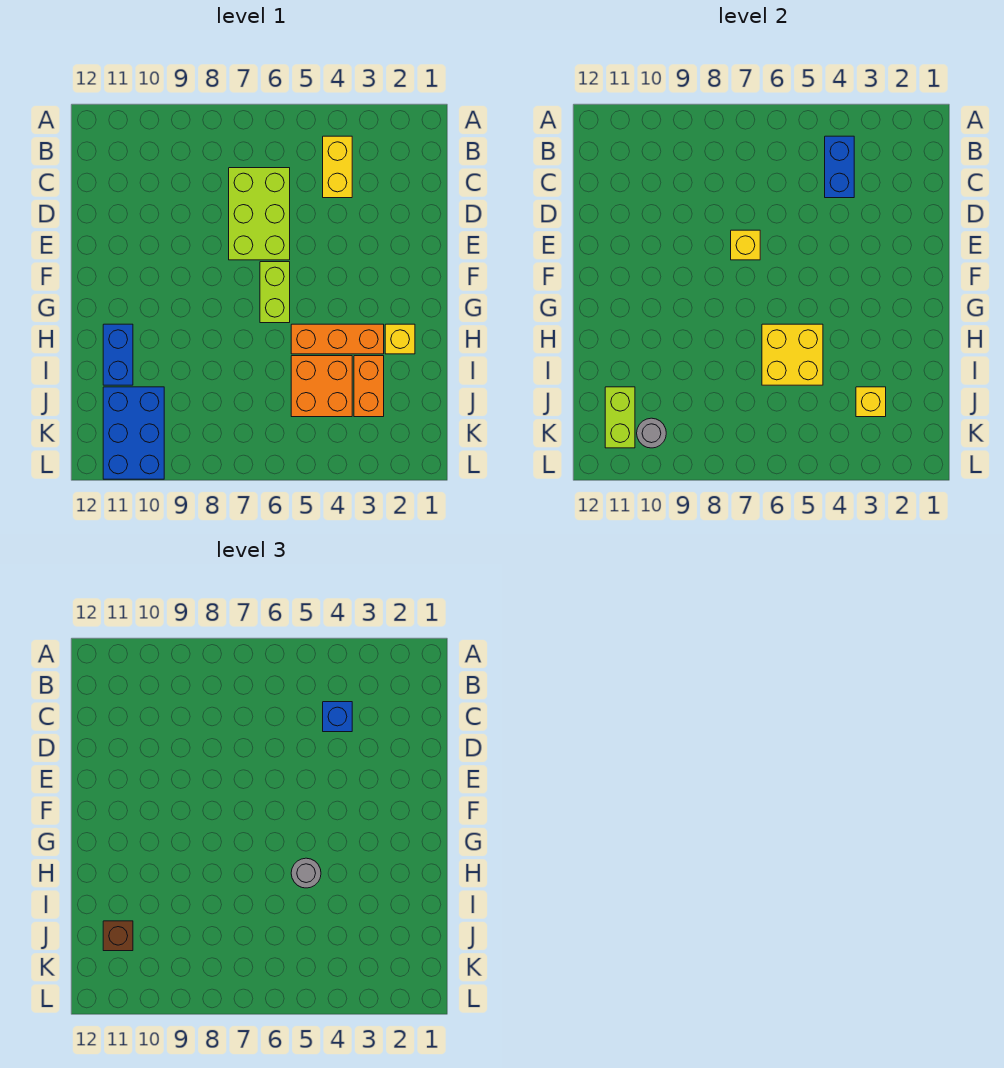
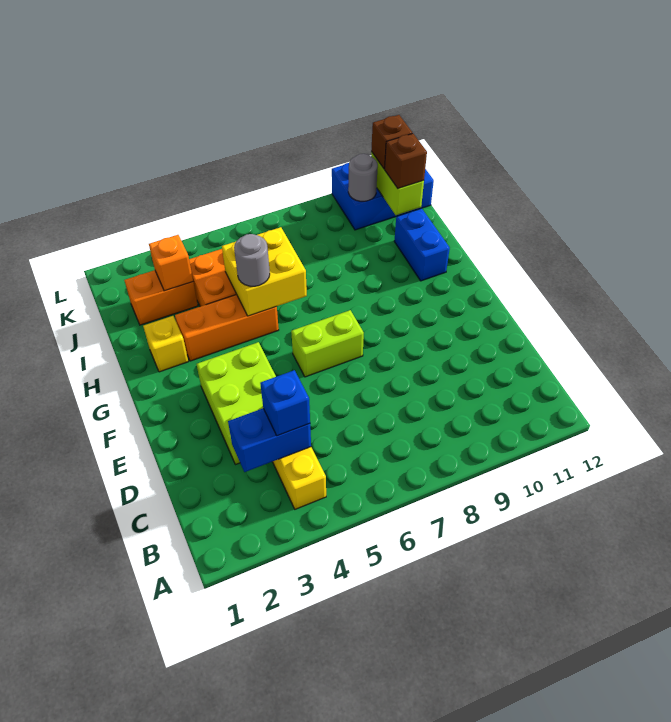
blue brick B4:C4 level 2 -> blue brick C3:C4 level 2
lime brick C6:E7 level 1 -> lime brick D3:F4 level 1
yellow brick E7 level 2 -> none
lime brick F6:G6 level 1 -> lime brick F6:F7 level 1
orange brick I3:J3 level 1 -> orange brick J2:J3 level 1
yellow brick J3 level 2 -> orange brick J3 level 2
blue brick J10:L11 level 1 -> blue brick K10:L12 level 1
none -> brown brick K11 level 3

